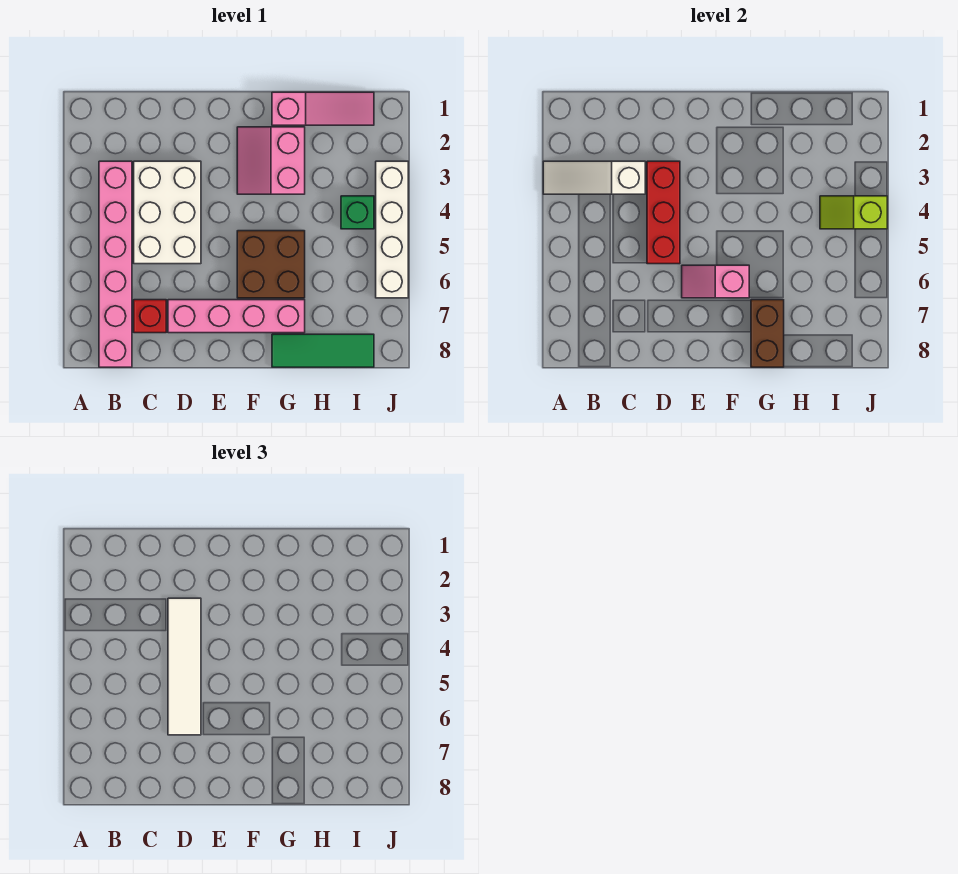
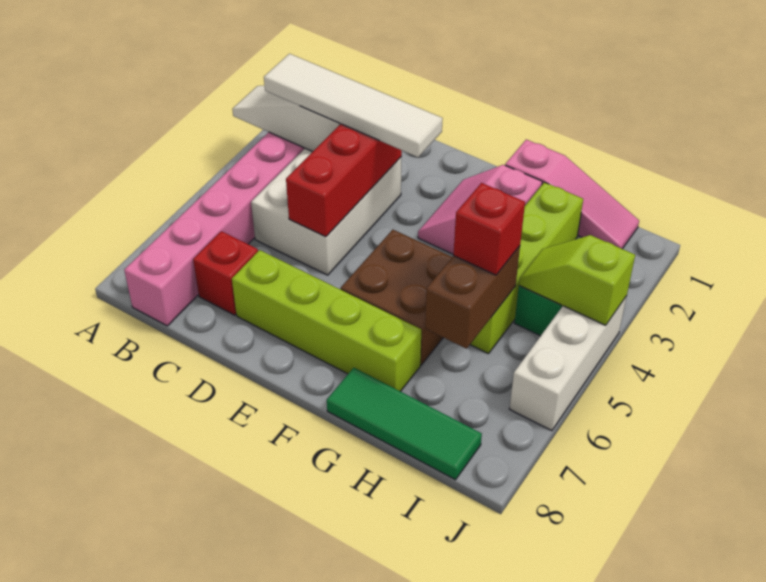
white tile D3:D6 level 3 -> white tile B3:E3 level 3
pink brick D7:G7 level 1 -> lime brick D7:G7 level 1
pink slope E6:F6 level 2 top F -> none
brown brick G7:G8 level 2 -> brown brick H5:H6 level 2
none -> lime brick H2:H5 level 1
none -> red brick H5 level 3
white brick J3:J6 level 1 -> white brick J4:J6 level 1

